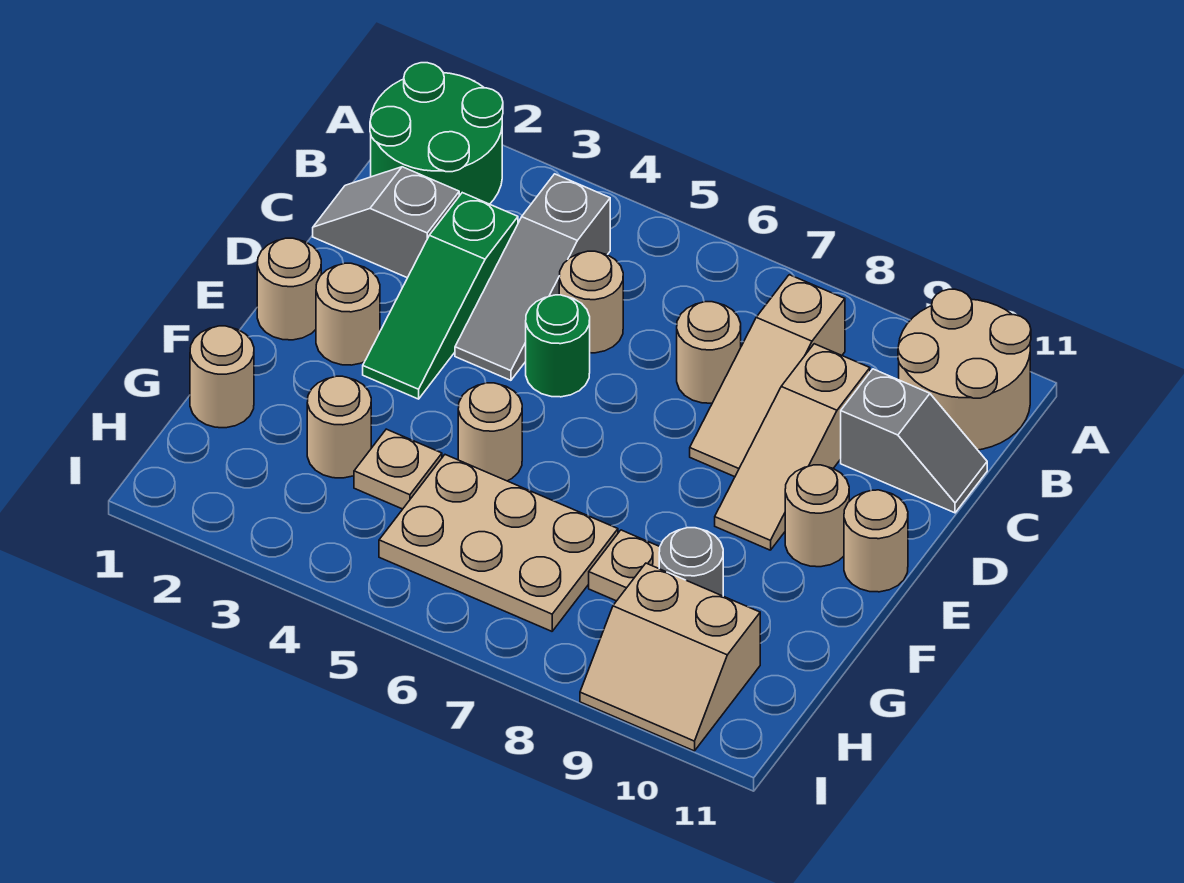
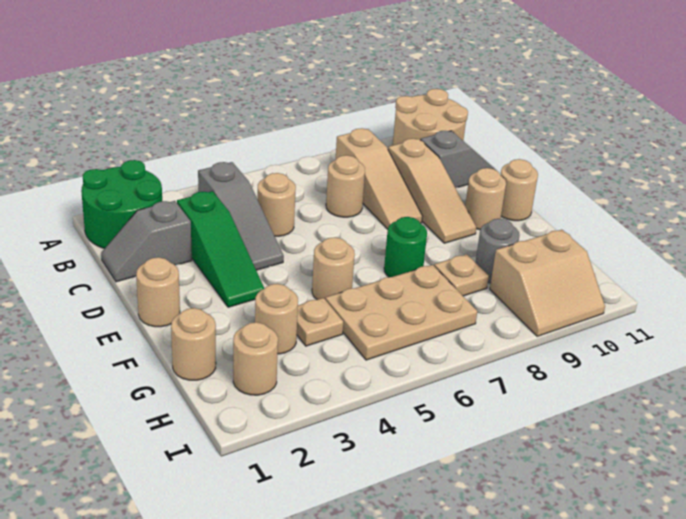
green round brick D5 level 1 -> green round brick F7 level 1
tan round brick E2 level 1 -> tan round brick H2 level 1

